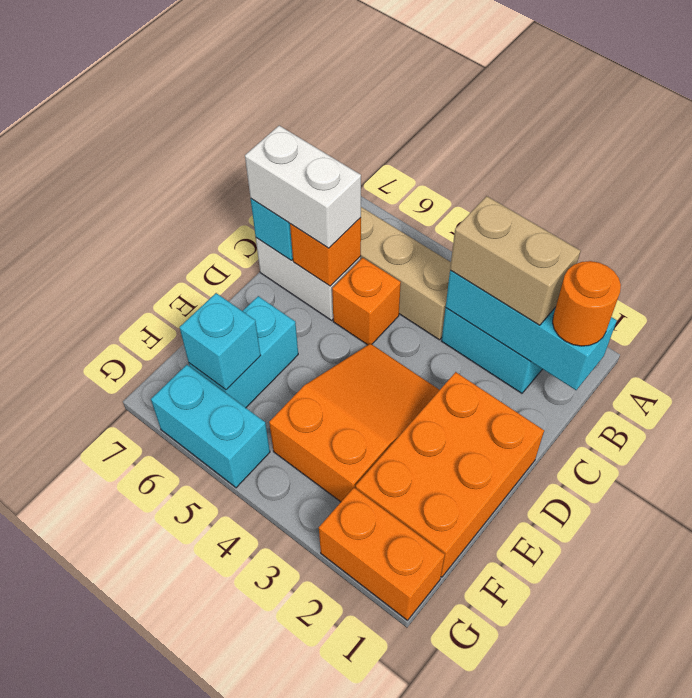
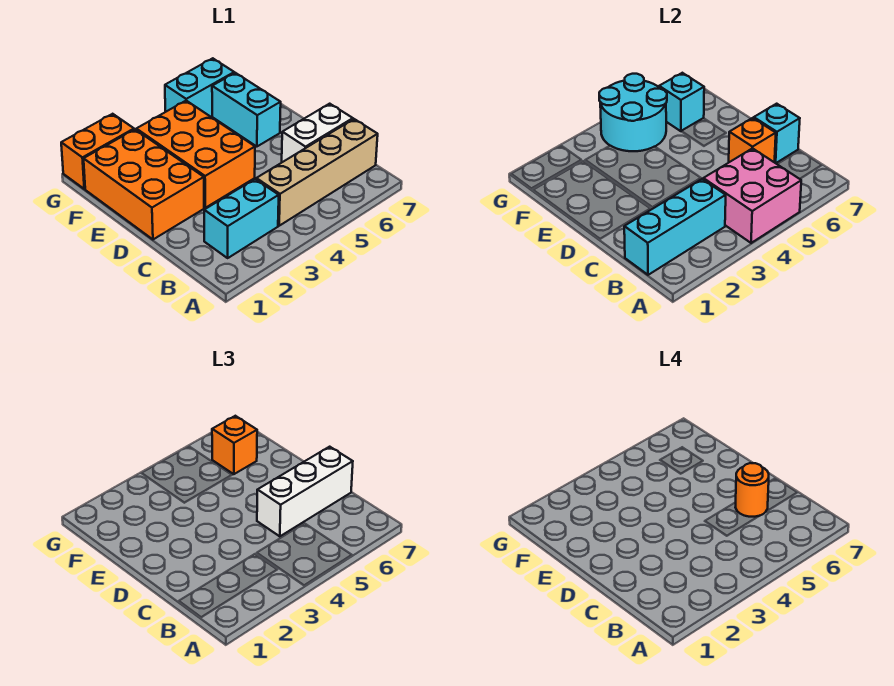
none -> pink brick A4:B5 level 2
orange round brick B1 level 3 -> orange round brick C6 level 4
tan brick B2:B3 level 3 -> none
orange brick C5 level 1 -> orange brick F6 level 3
white brick C6:C7 level 3 -> white brick C5:C7 level 3
orange slope D3:F4 level 1 top F -> orange brick D3:F4 level 1
none -> cyan round brick F4:G5 level 2

